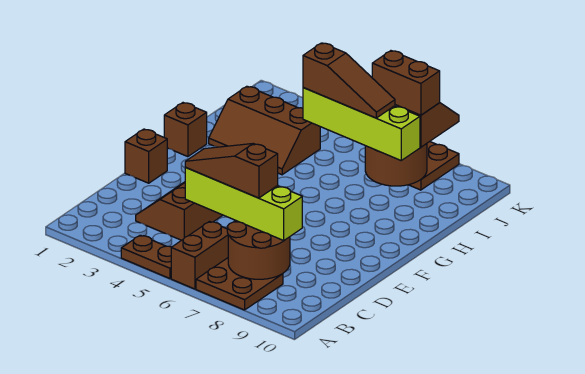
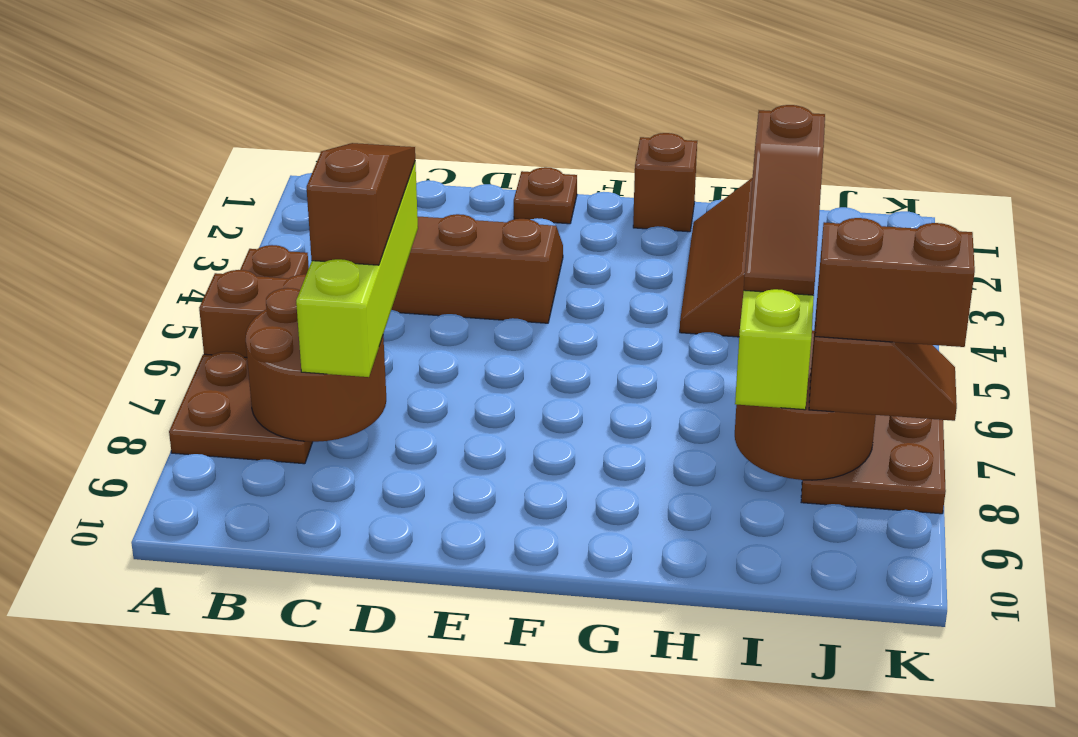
brown brick E1 level 1 -> brown plate E1 level 1
brown brick J7:J8 level 4 -> brown brick J8:K8 level 4

